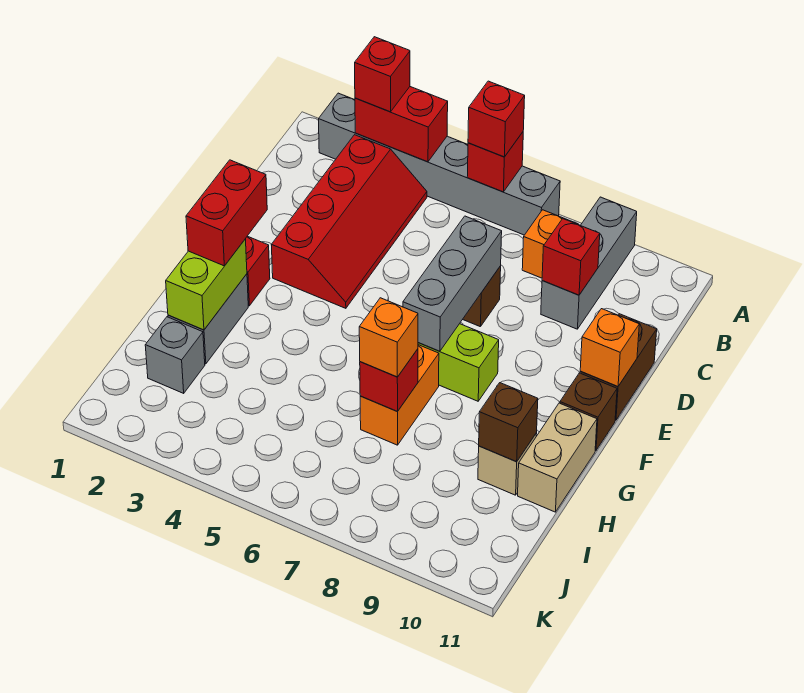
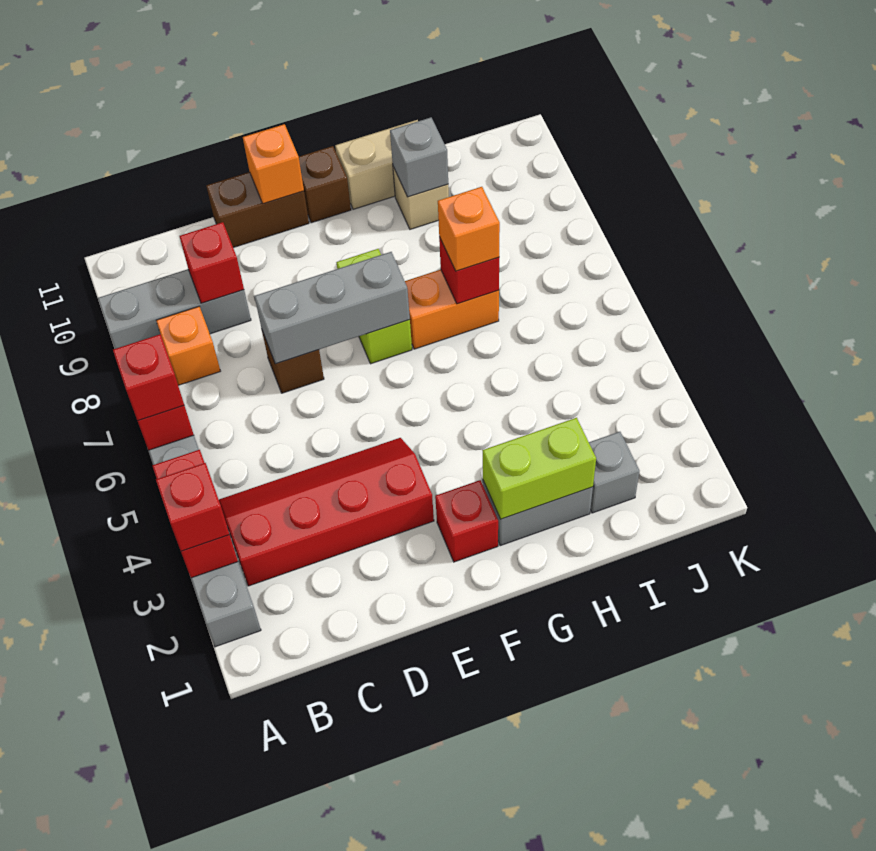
red brick F2:G2 level 3 -> none
brown brick H10 level 2 -> grey brick H10 level 2

